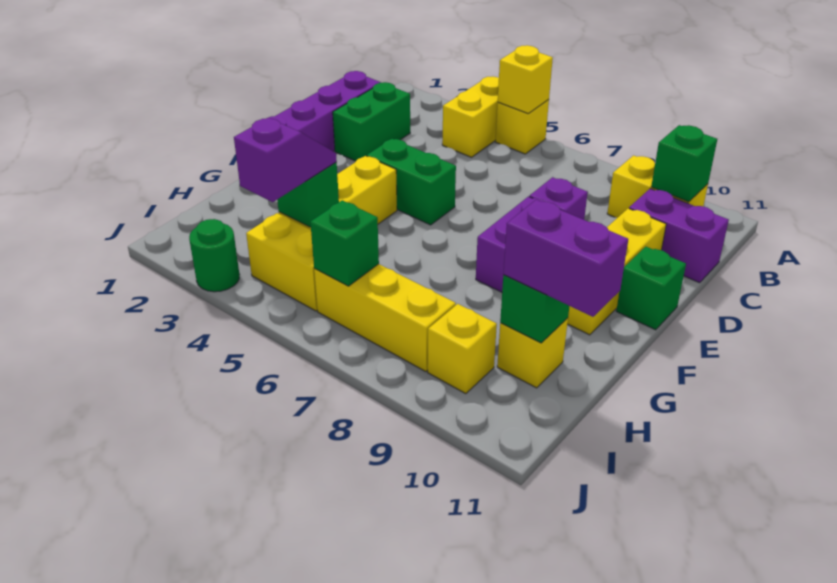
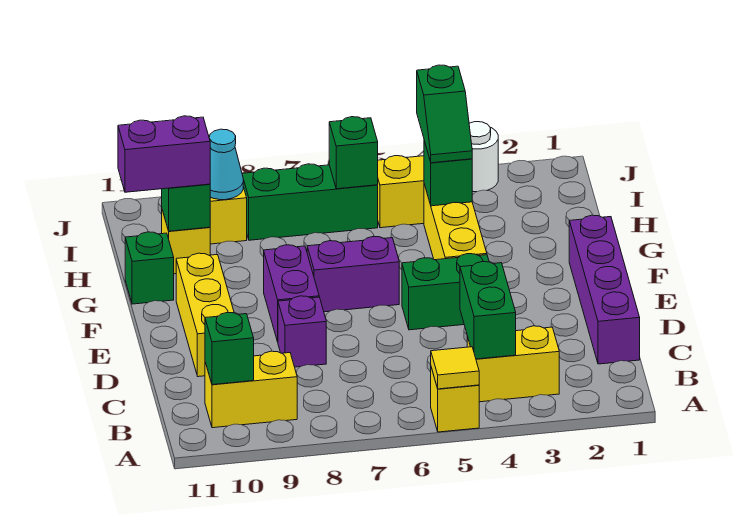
yellow brick A4:B4 level 1 -> yellow brick B3:B4 level 1
yellow brick A5 level 2 -> yellow tile A5 level 2
green brick C2:D2 level 1 -> green brick B4:C4 level 2
purple brick C10:C11 level 1 -> purple brick F6:F7 level 1
green brick E11 level 1 -> green brick G11 level 1
purple slope H4:I4 level 3 top I -> green slope H4:I4 level 3 top I
yellow brick I6:I8 level 1 -> green brick I6:I8 level 1
none -> cyan cone I9 level 2
green round brick J3 level 1 -> white round brick J3 level 1

